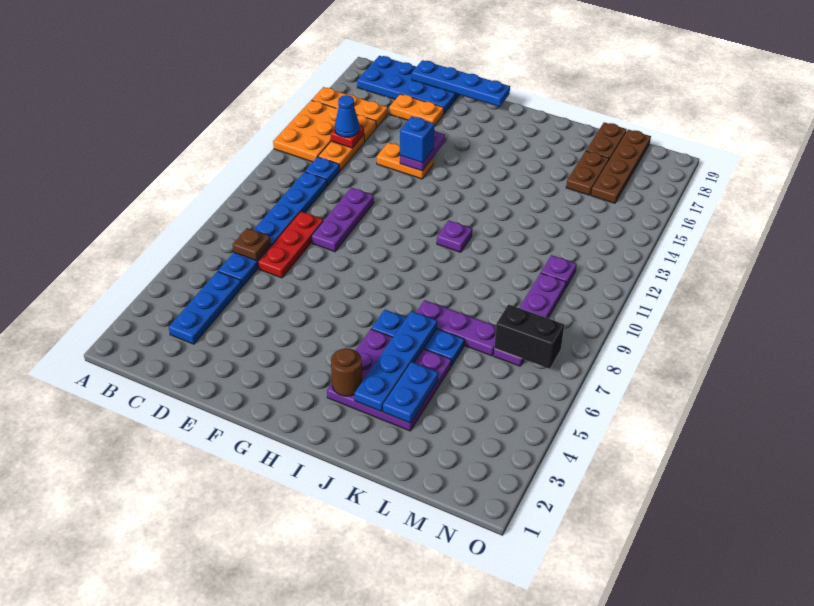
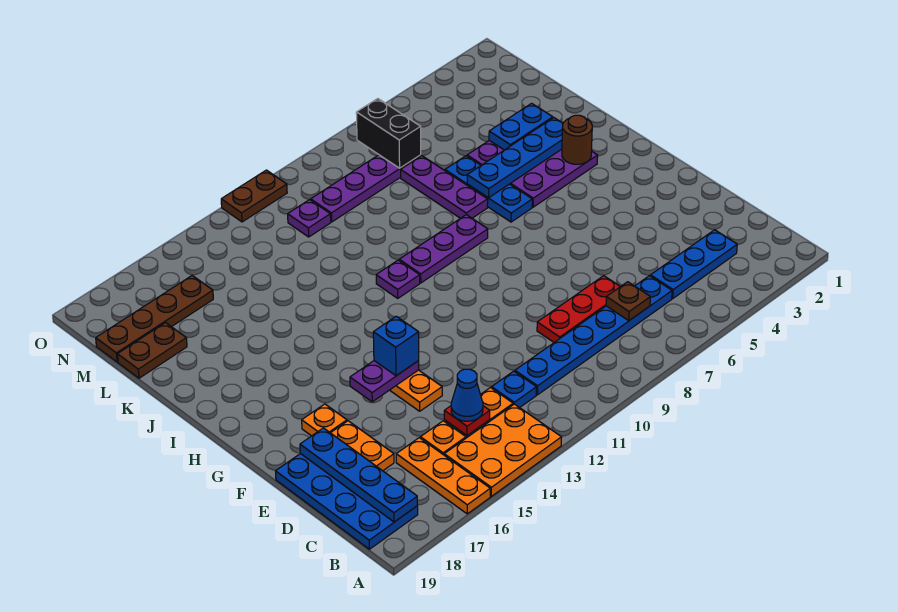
blue plate D19:G19 level 2 -> blue plate B18:E18 level 2
purple plate E9:E11 level 1 -> purple plate I8:I10 level 1
none -> orange plate F17 level 1
brown plate L16:L17 level 1 -> brown plate O11:O12 level 1

